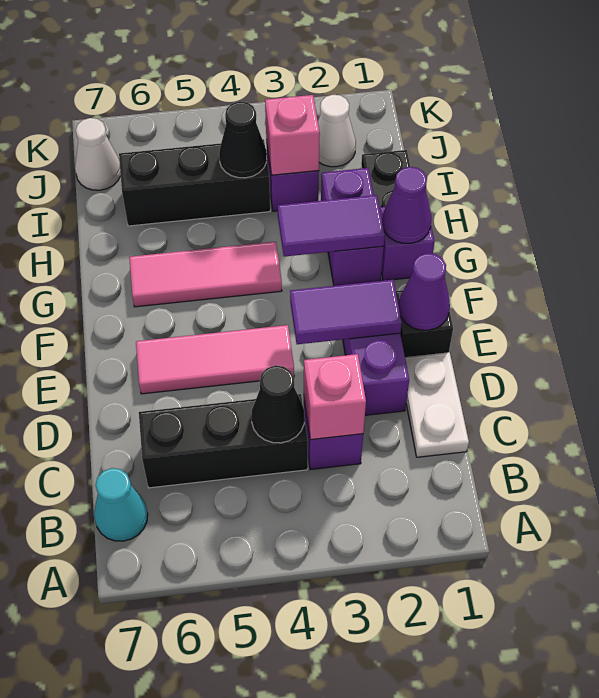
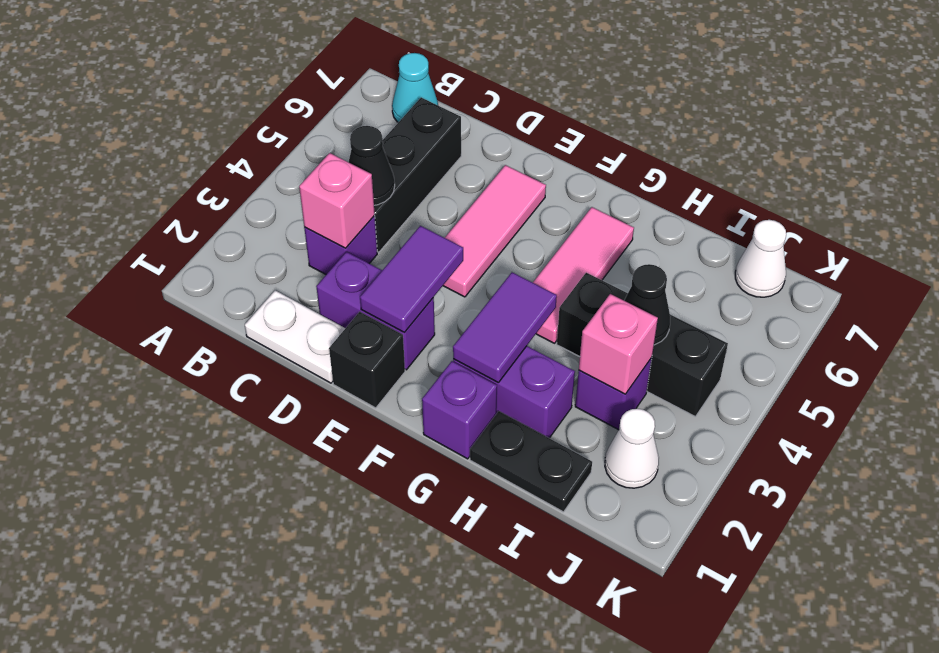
purple cone E1 level 2 -> none
purple cone G1 level 2 -> none
black brick I4:I6 level 1 -> black brick H4:J4 level 1

